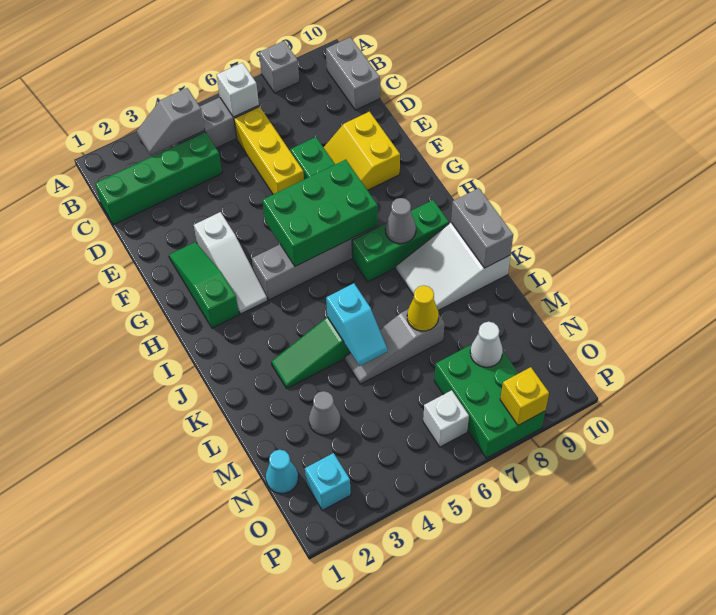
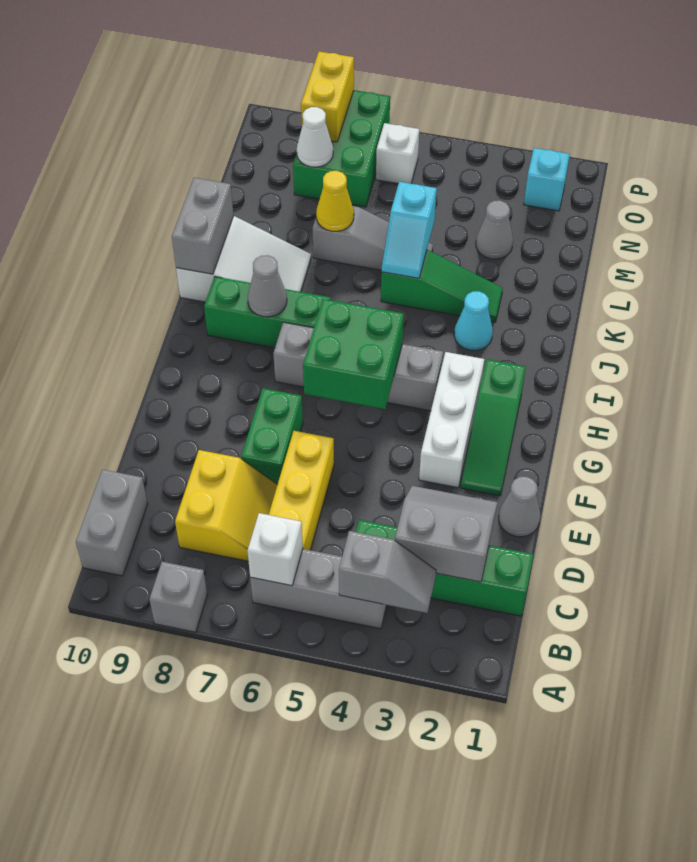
none -> grey slope C2:D3 level 2 top C
none -> grey cone E1 level 1
yellow slope E8:F9 level 1 top 9 -> yellow slope C7:D8 level 1 top 8
white slope F3:H3 level 1 top F -> white brick F3:H3 level 1
green brick G5:H7 level 2 -> green brick G5:H6 level 2
cyan slope K5:L5 level 2 top K -> cyan slope K5:L5 level 2 top L
cyan cone N1 level 1 -> cyan cone J3 level 1
yellow brick P8 level 2 -> yellow brick O8:P8 level 2

